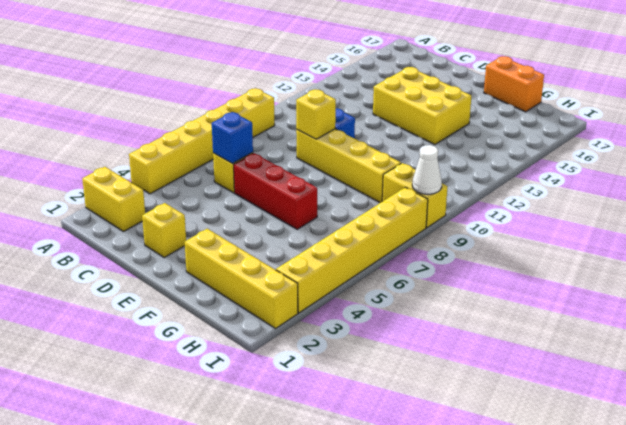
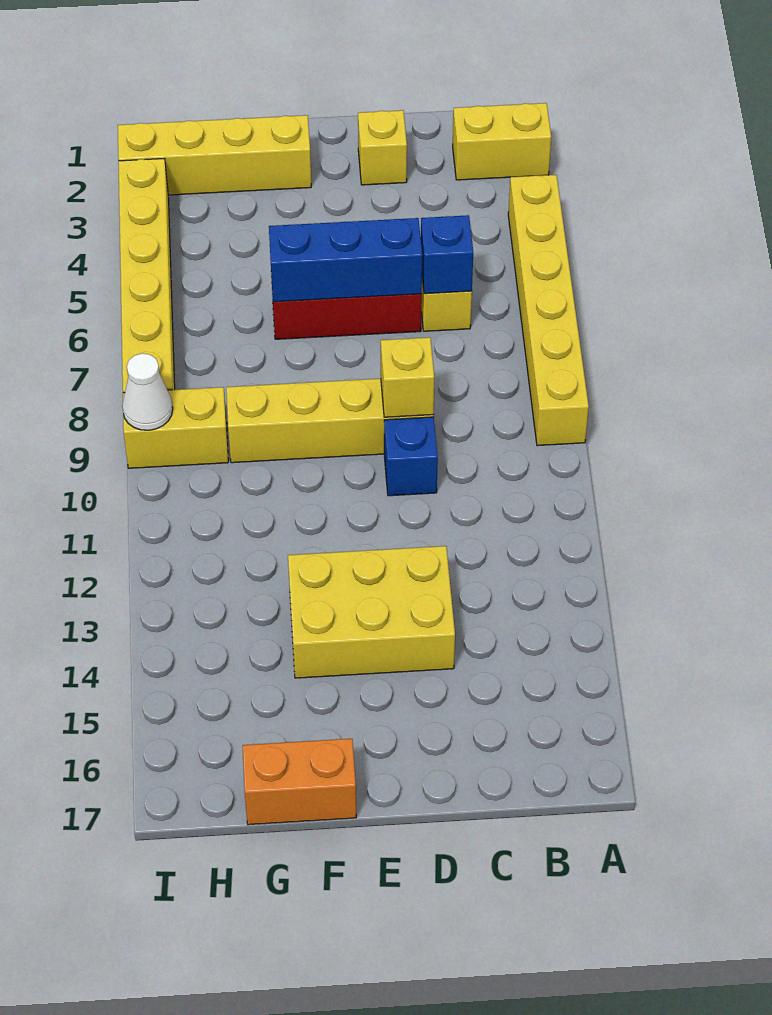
none -> blue brick D6:F6 level 2

